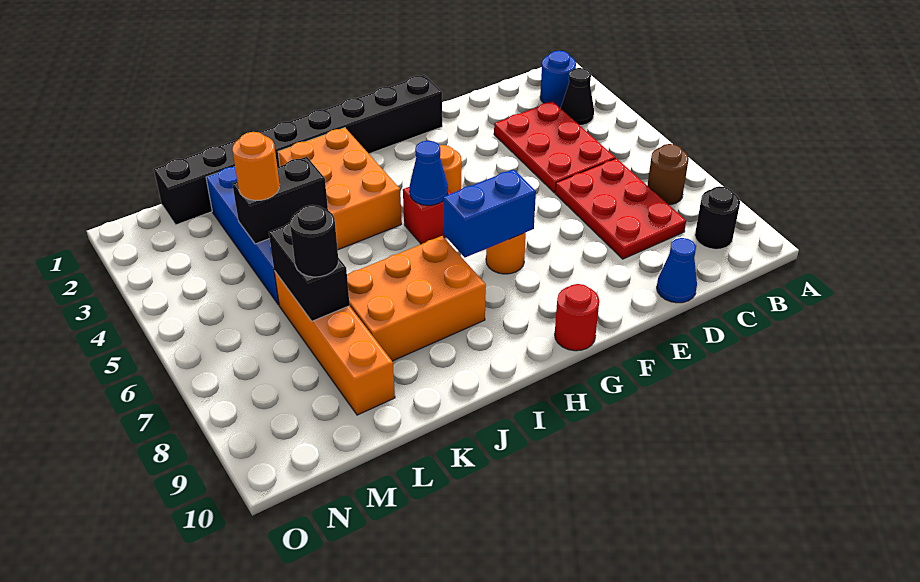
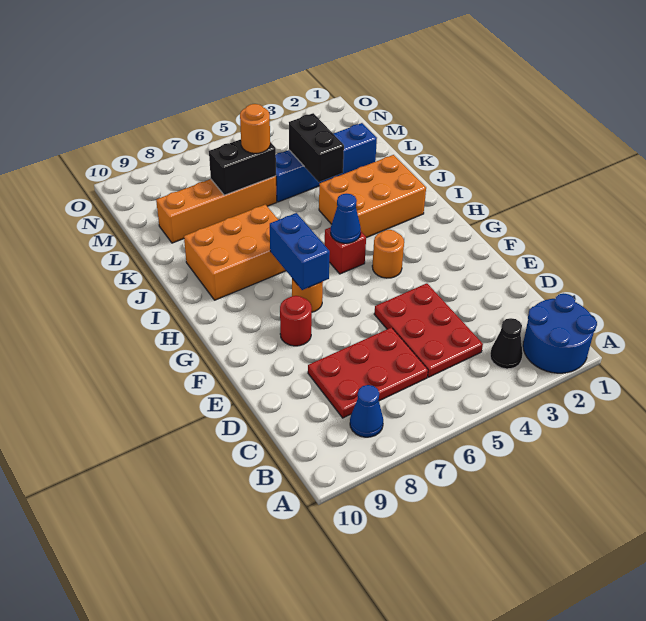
blue round brick B2 level 1 -> blue round brick A1:B2 level 1
brown round brick B7 level 1 -> none
black round brick B9 level 1 -> none
red plate C3:D5 level 1 -> red plate C4:E5 level 1
blue cone D10 level 1 -> blue cone B8 level 1
black brick F1:M1 level 1 -> none
red round brick G10 level 1 -> red round brick F8 level 1
orange brick I7:K8 level 1 -> orange brick I7:J9 level 1
orange round brick L4 level 3 -> orange round brick L6 level 3
black round brick L7 level 3 -> none

